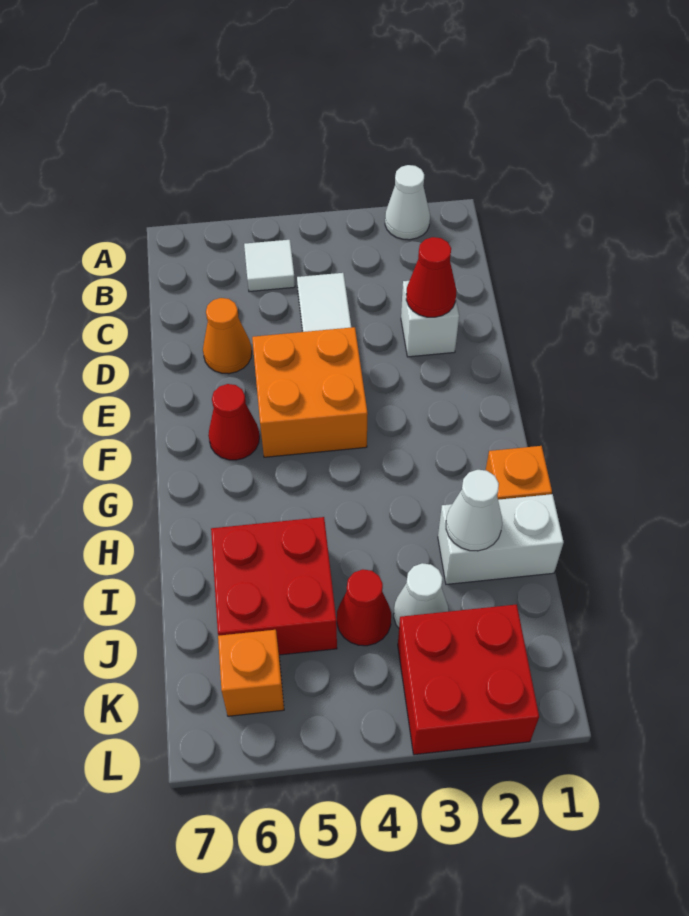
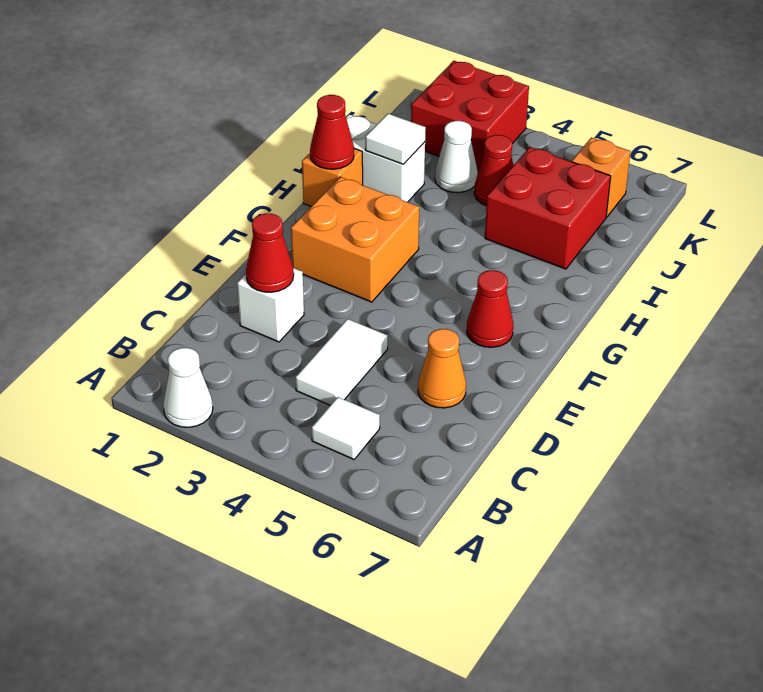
orange brick E4:F5 level 1 -> orange brick F2:G3 level 1
none -> red cone H1 level 2
white cone I2 level 2 -> white tile I2 level 2

